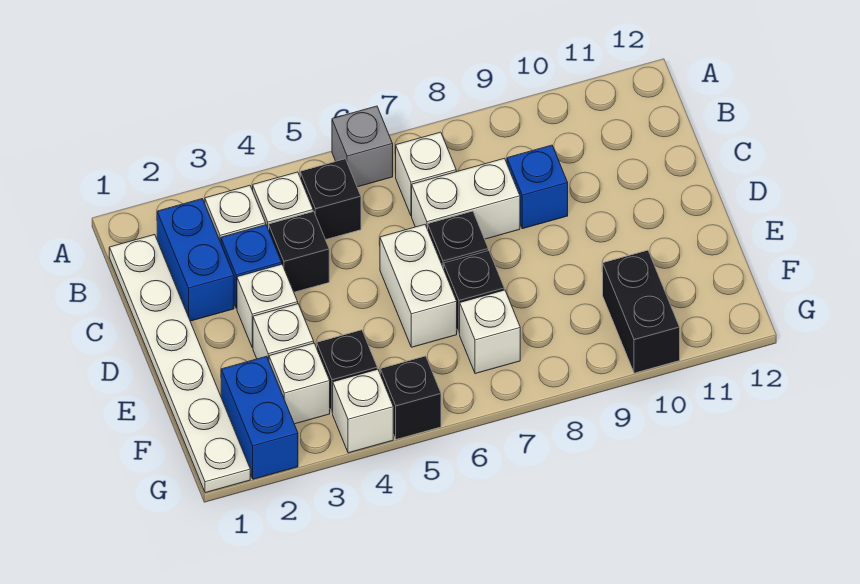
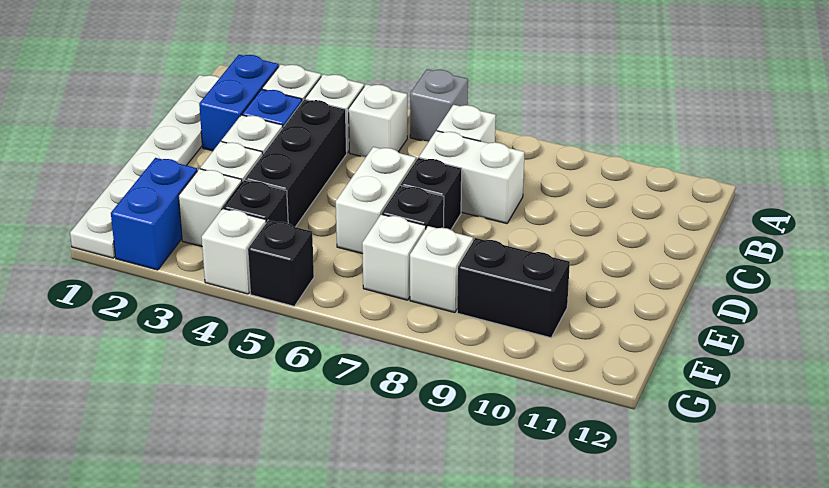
black brick B5 level 1 -> white brick B5 level 1
black brick C4 level 1 -> black brick C4:E4 level 1
blue brick C9 level 1 -> none
none -> white brick F8 level 1
black brick F10:G10 level 1 -> black brick F9:F10 level 1

